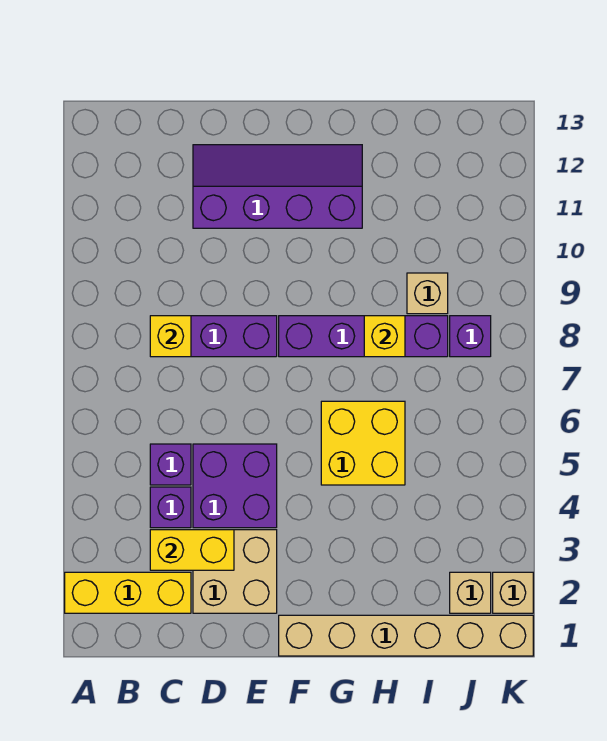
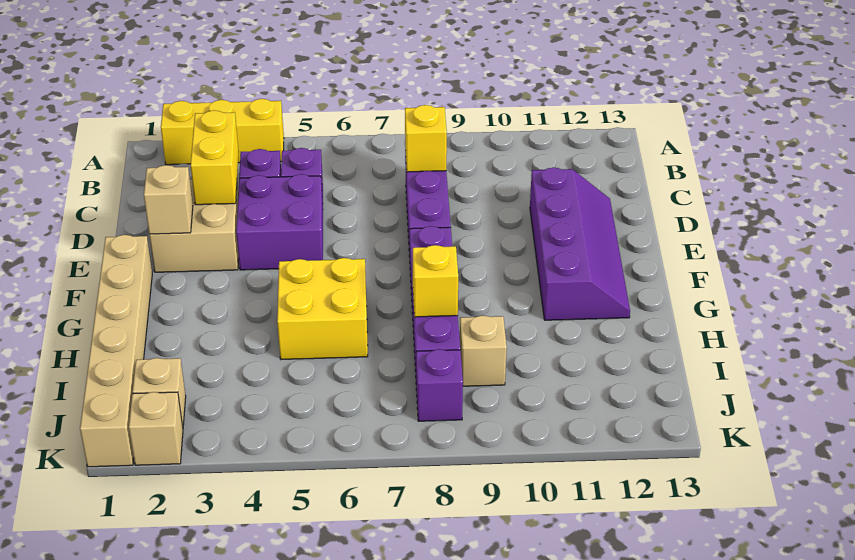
yellow brick A2:C2 level 1 -> yellow brick A2:A4 level 1
none -> tan brick E2 level 2

